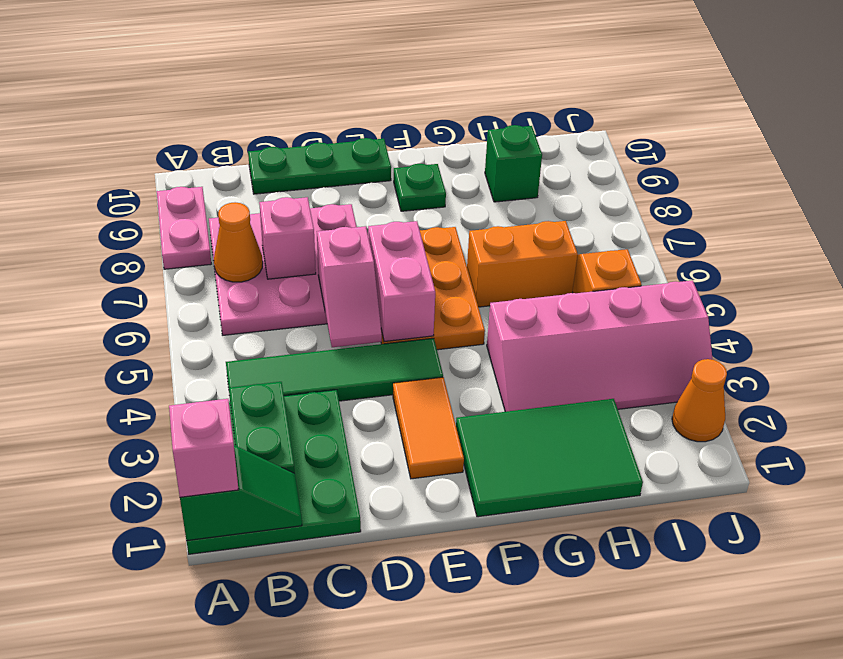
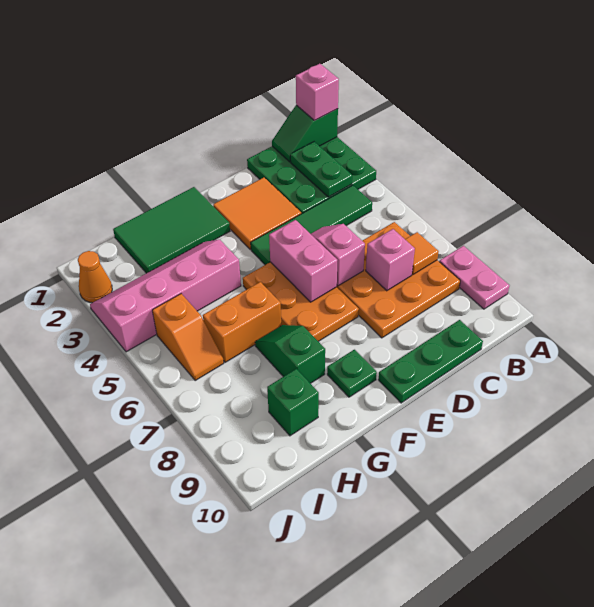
pink plate B6:D8 level 1 -> orange plate B6:D8 level 1
orange cone B7 level 2 -> orange tile B7 level 2
orange tile E2:E3 level 1 -> orange tile D2:E3 level 1
none -> green slope G7:G8 level 1 top 8

